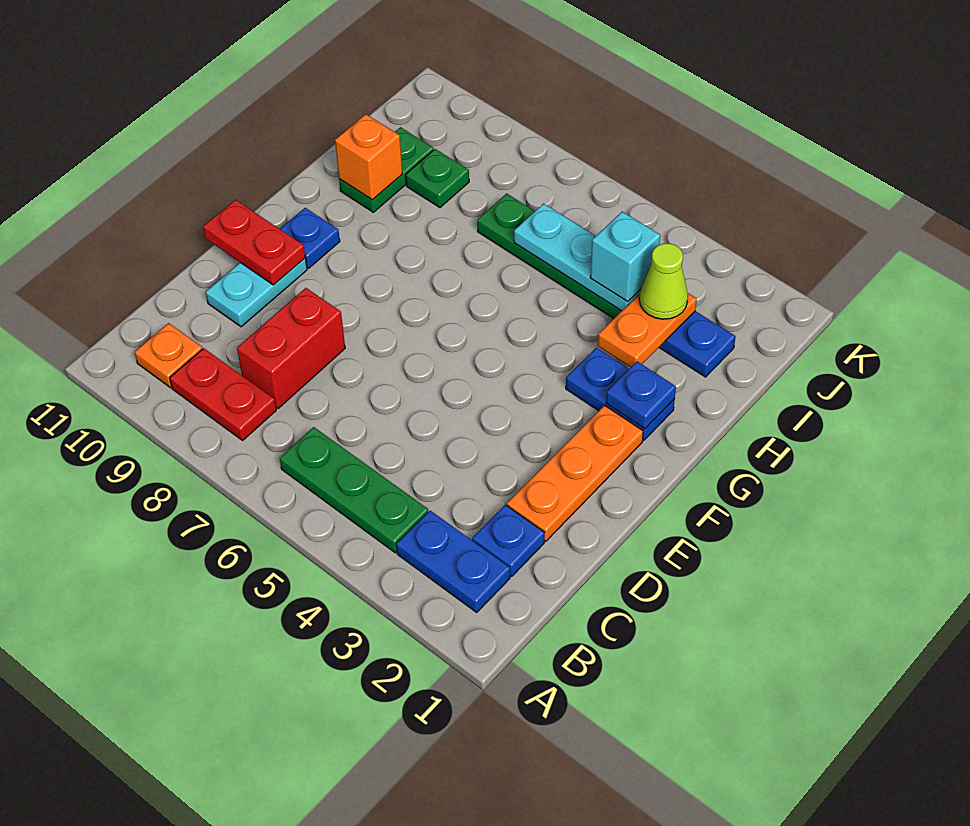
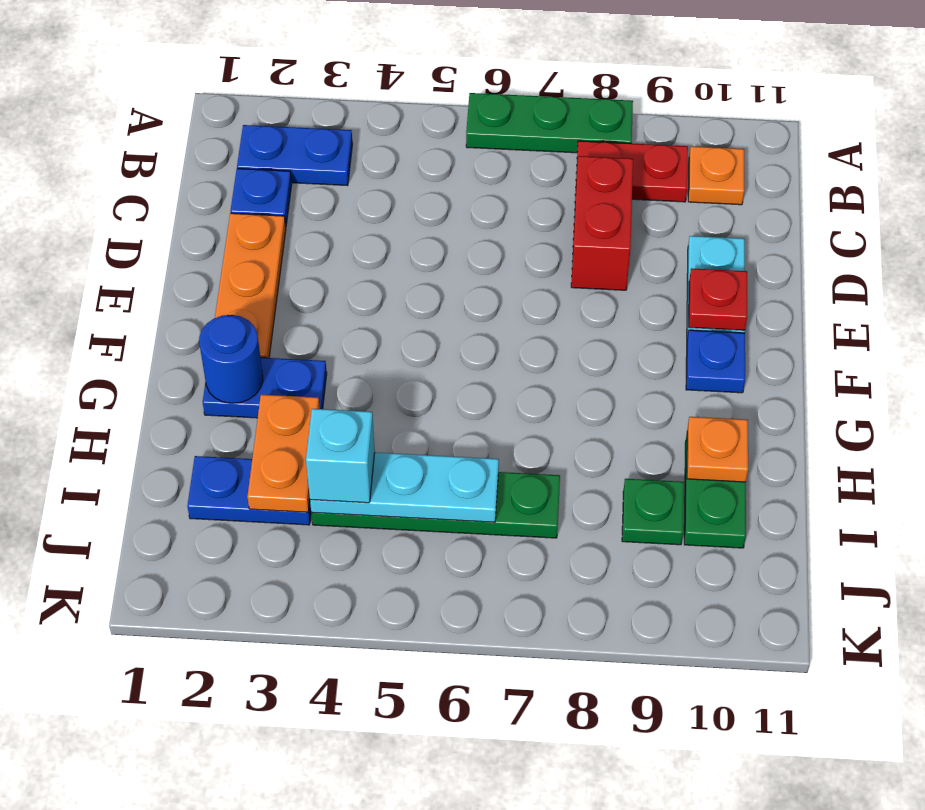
green plate B4:B6 level 1 -> green plate A6:A8 level 1
red plate E10:E11 level 2 -> red plate E10 level 2
blue plate G2 level 2 -> blue round brick G2 level 2
orange brick H10 level 2 -> orange plate H10 level 2
lime cone I3 level 3 -> none

